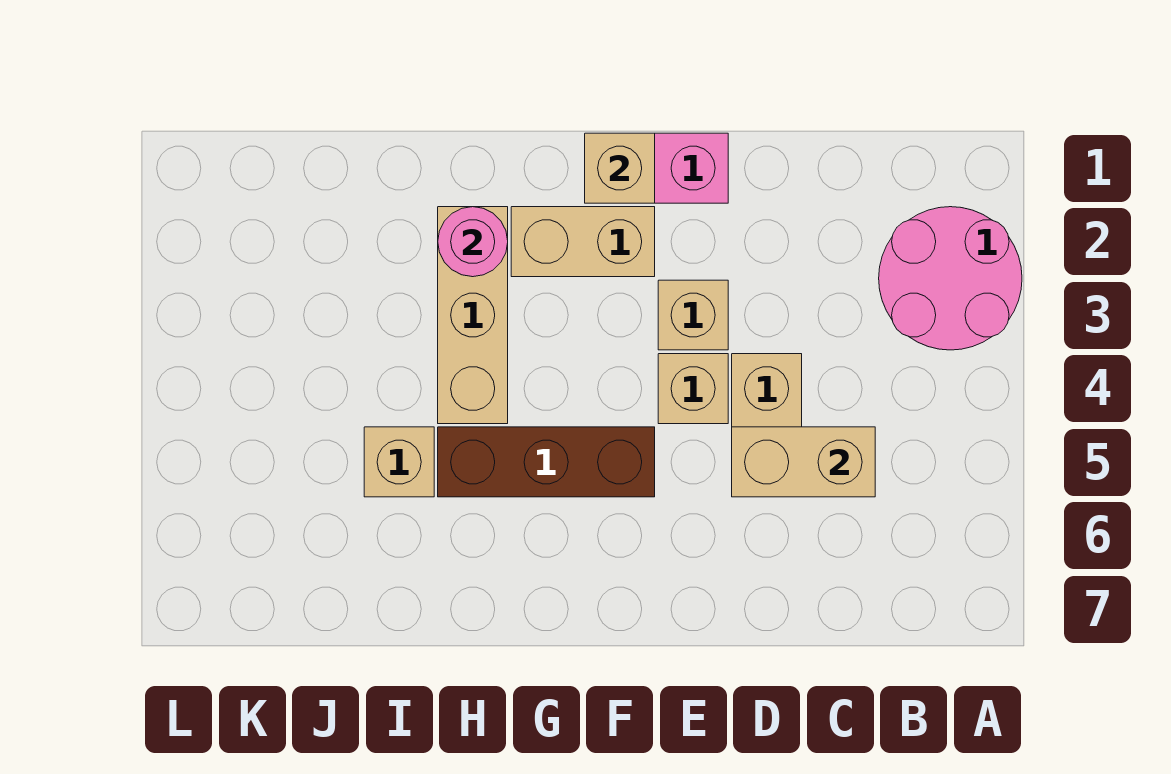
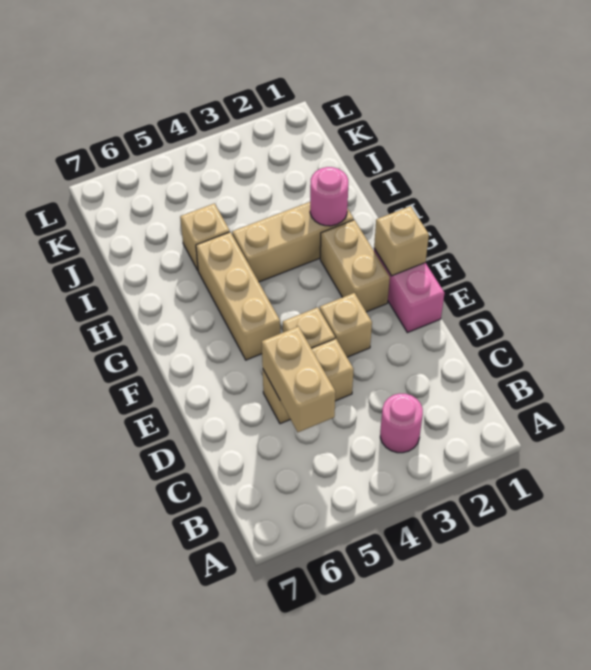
pink round brick A2:B3 level 1 -> pink round brick B3 level 1
brown brick F5:H5 level 1 -> tan brick F5:H5 level 1

